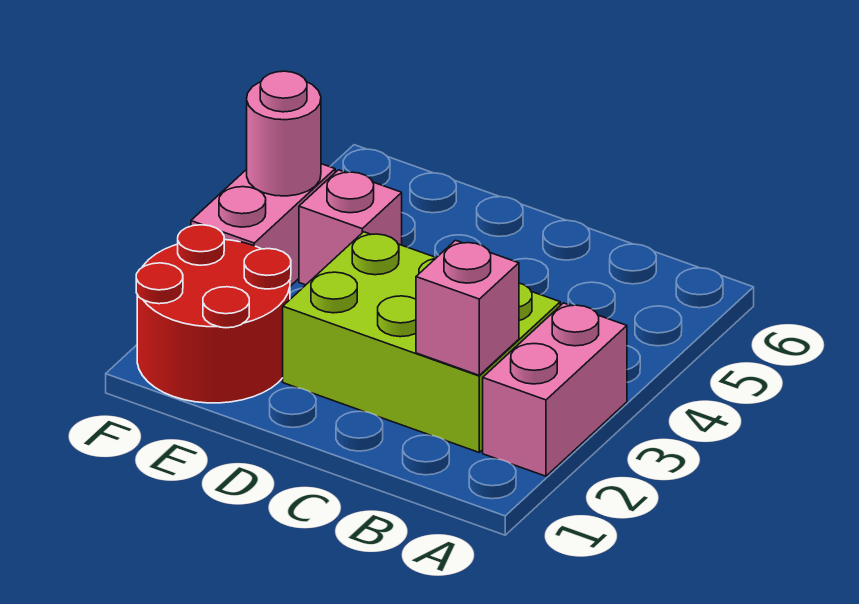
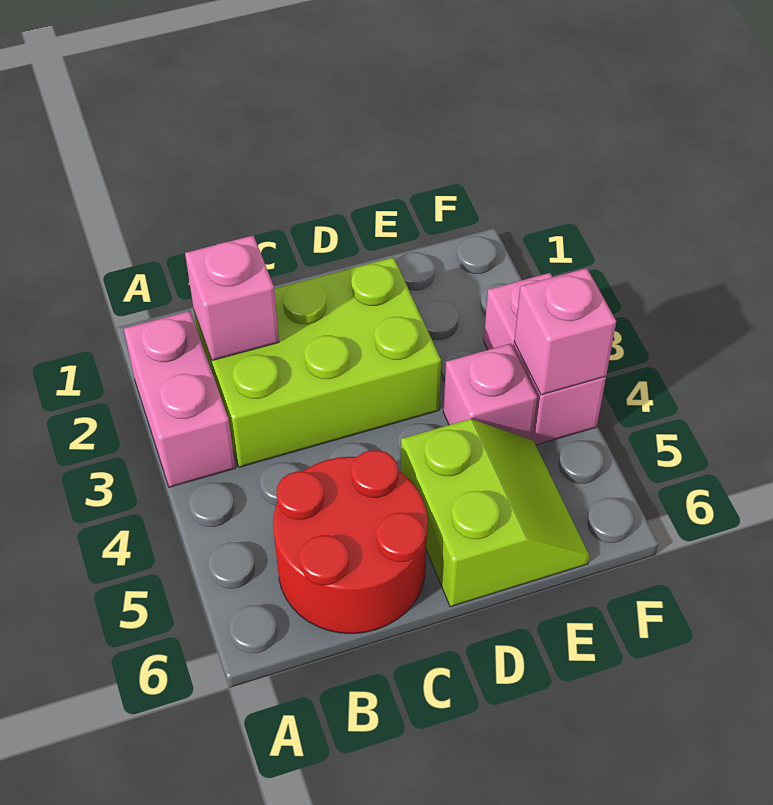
none -> lime slope D5:E6 level 1 top D
red round brick E1:F2 level 1 -> red round brick B5:C6 level 1
pink round brick F4 level 2 -> pink brick F4 level 2

